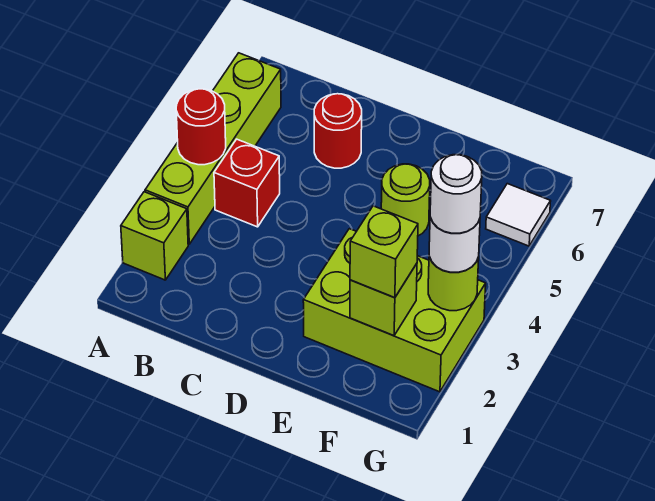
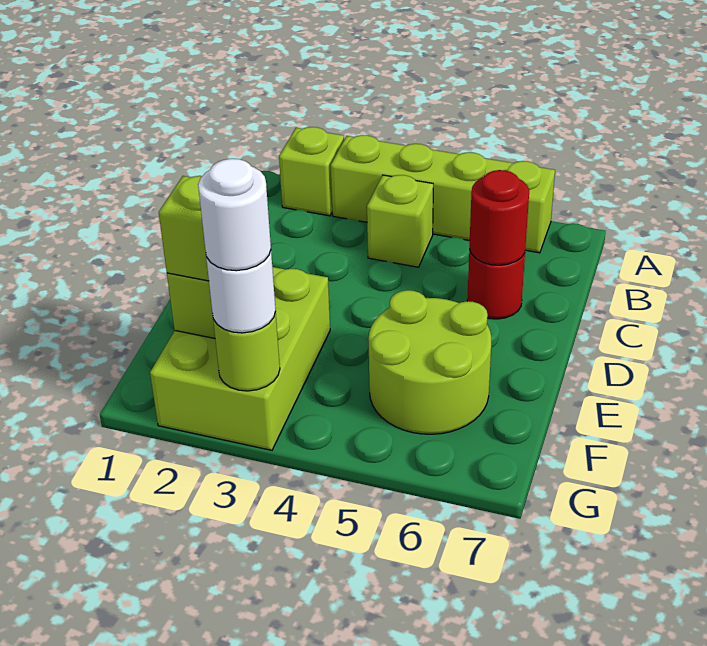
red round brick A4 level 2 -> red round brick C6 level 2
red brick B4 level 1 -> lime brick B4 level 1
lime round brick E5 level 1 -> lime round brick E5:F6 level 1
white tile G6 level 1 -> none

